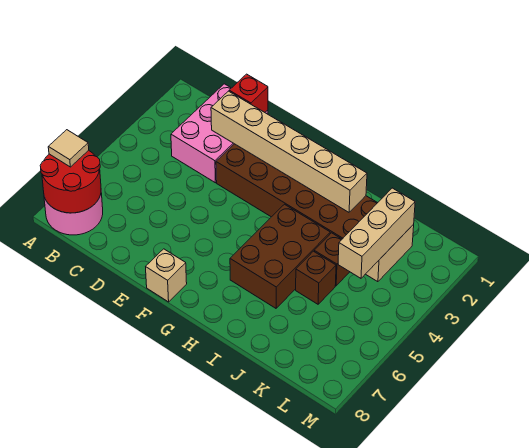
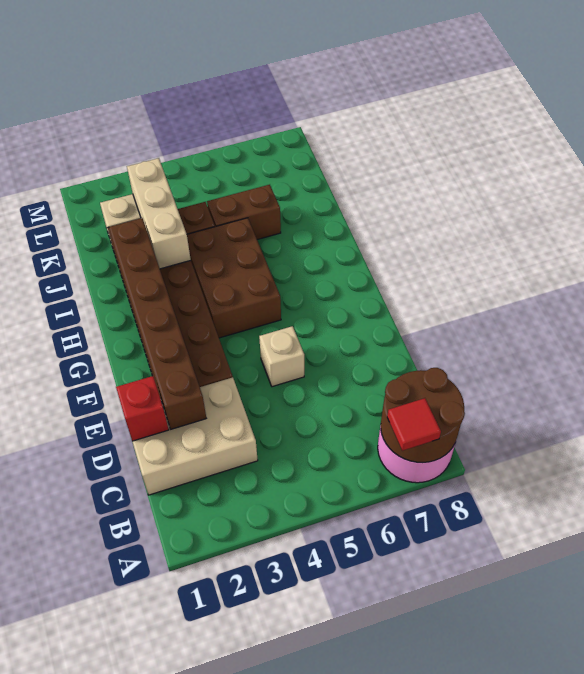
red round brick A7:B8 level 2 -> brown round brick A7:B8 level 2
tan tile A7 level 3 -> red tile A7 level 3
pink brick C1:D3 level 1 -> tan brick C1:D3 level 1
tan brick D2:I2 level 2 -> brown brick D2:I2 level 2
tan brick F8 level 1 -> tan brick E5 level 1
brown brick H4:I6 level 1 -> brown brick G4:I5 level 1
brown brick J5 level 1 -> brown brick J5:J6 level 1
tan brick K2:K4 level 2 -> tan brick I3:K3 level 2

